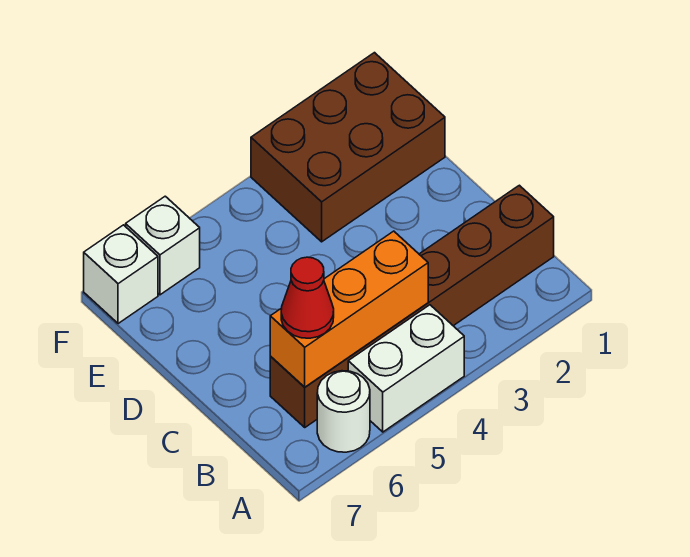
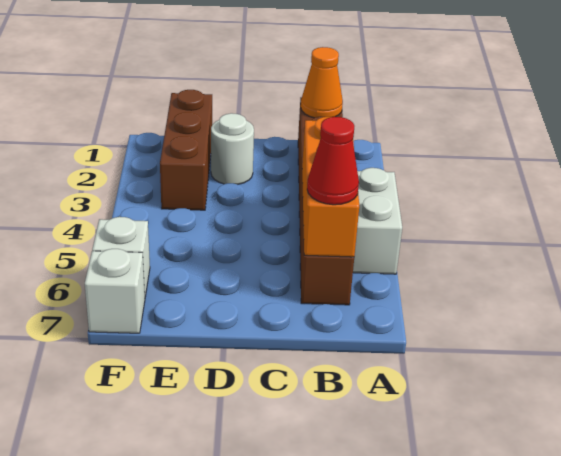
white round brick A6 level 1 -> white round brick D2 level 1
none -> orange cone B1 level 2
brown brick E1:F3 level 1 -> brown brick E1:E3 level 1

